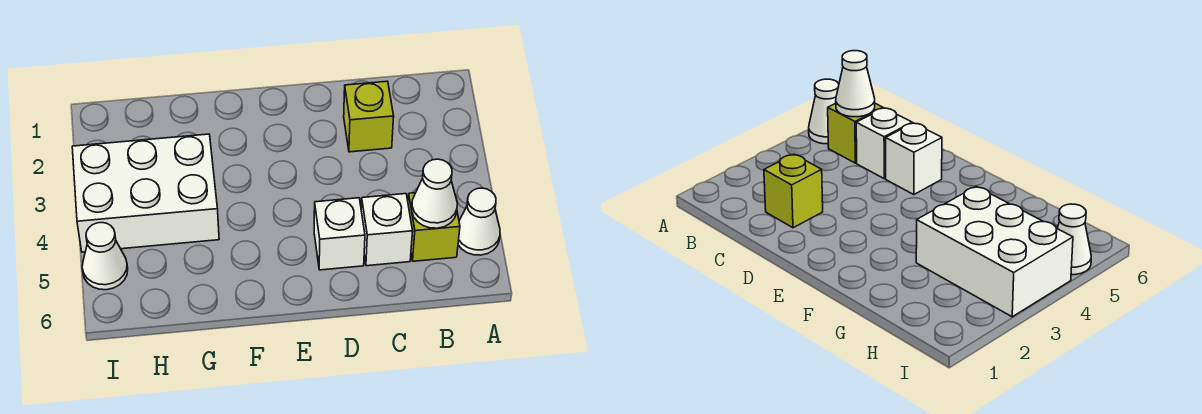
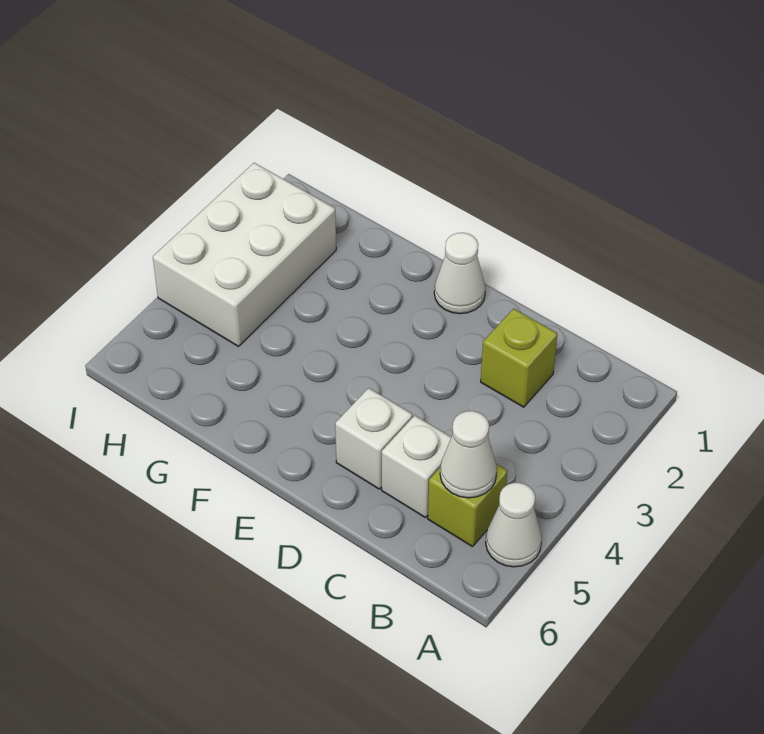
white brick G3:I4 level 1 -> white brick H2:I4 level 1
white cone I5 level 1 -> white cone E1 level 1

